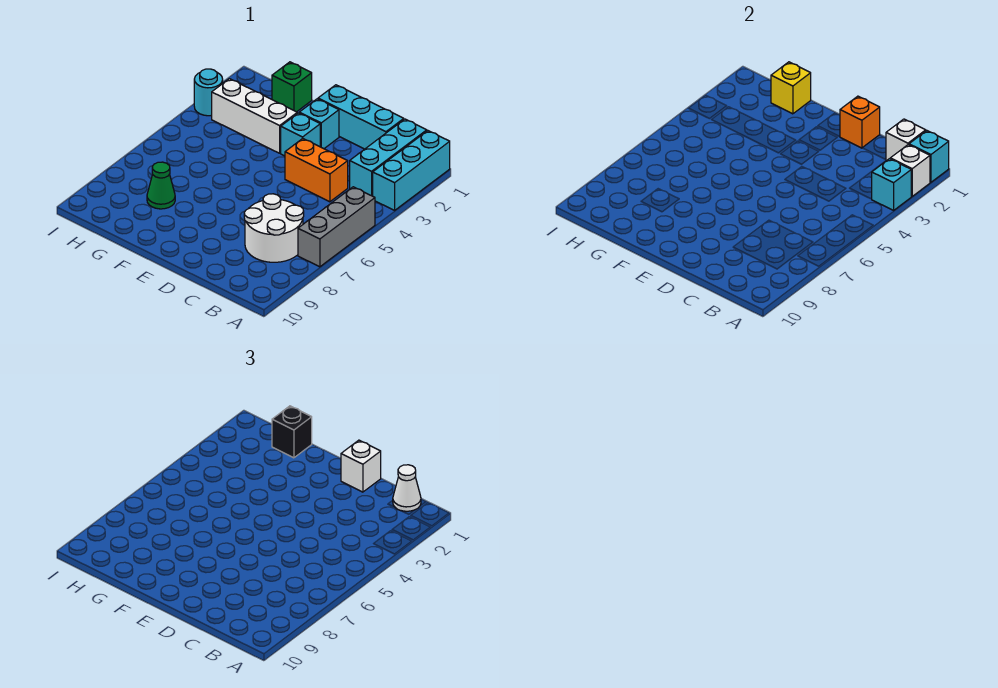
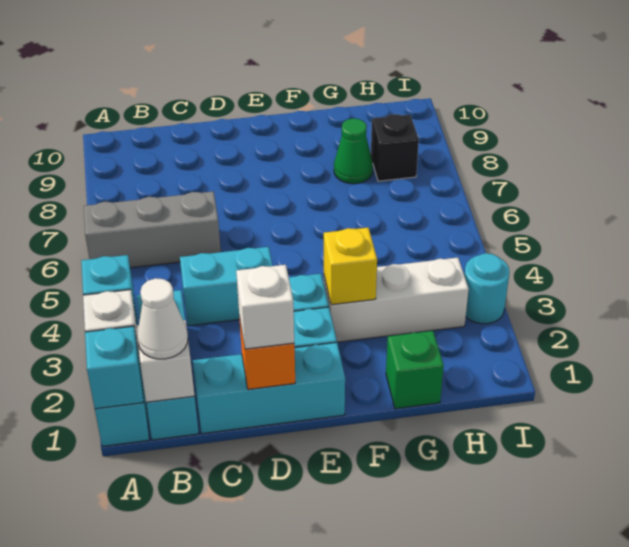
grey brick A5:A7 level 1 -> grey brick A6:C6 level 1
white round brick B7:C8 level 1 -> none
orange brick C4:D4 level 1 -> cyan brick C4:D4 level 1
yellow brick G1 level 2 -> yellow brick F3 level 2
black brick G1 level 3 -> black brick H8 level 1

